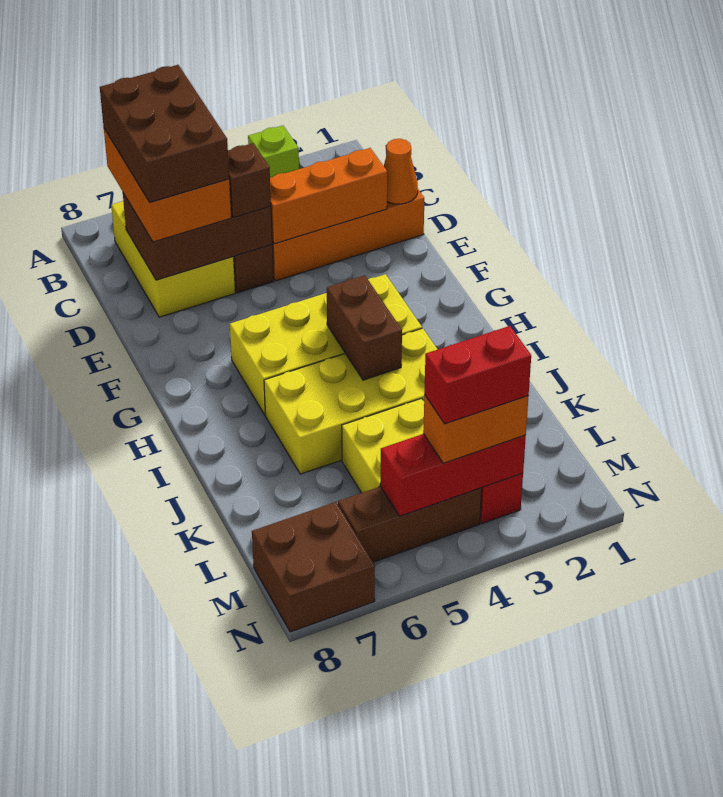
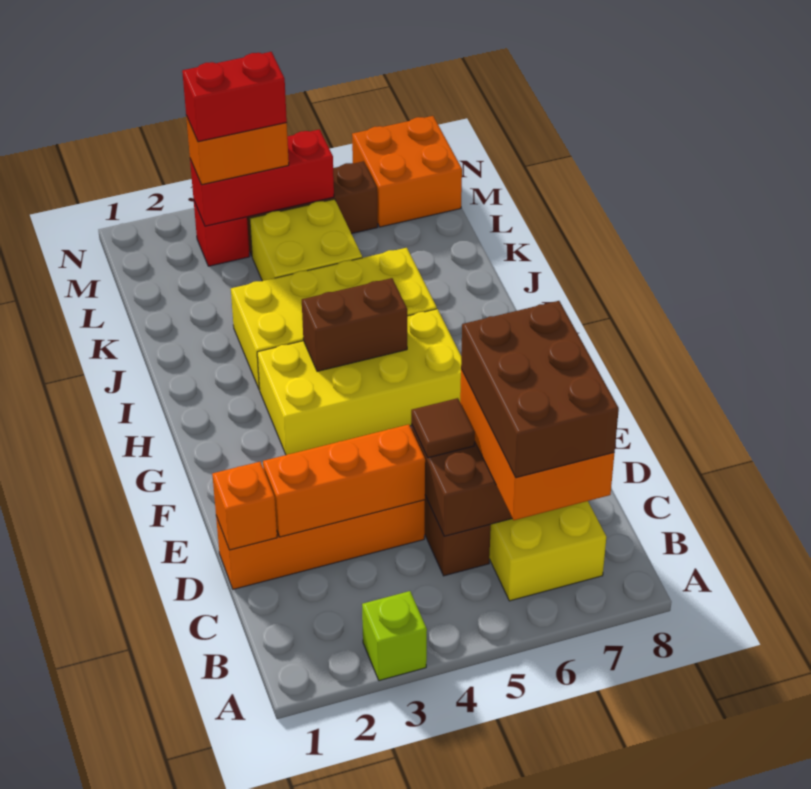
orange cone D1 level 2 -> orange brick D1 level 2
brown brick D5 level 3 -> brown tile D5 level 3
brown brick H4:I4 level 2 -> brown brick H4:H5 level 2
brown brick M7:N8 level 1 -> orange brick M7:N8 level 1

